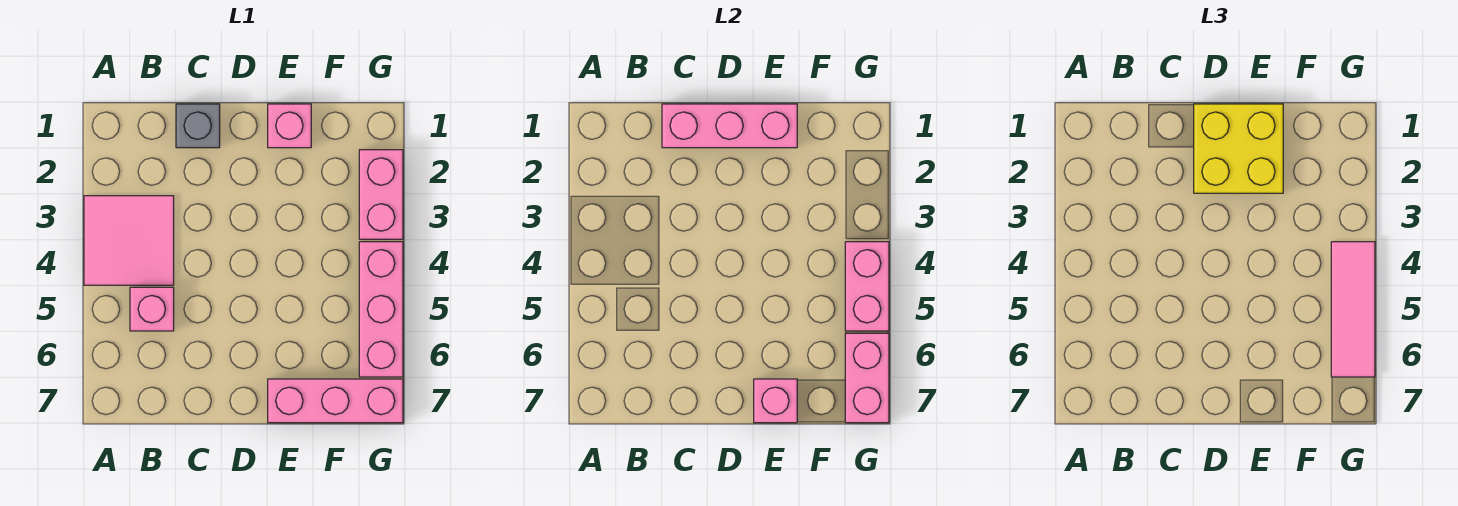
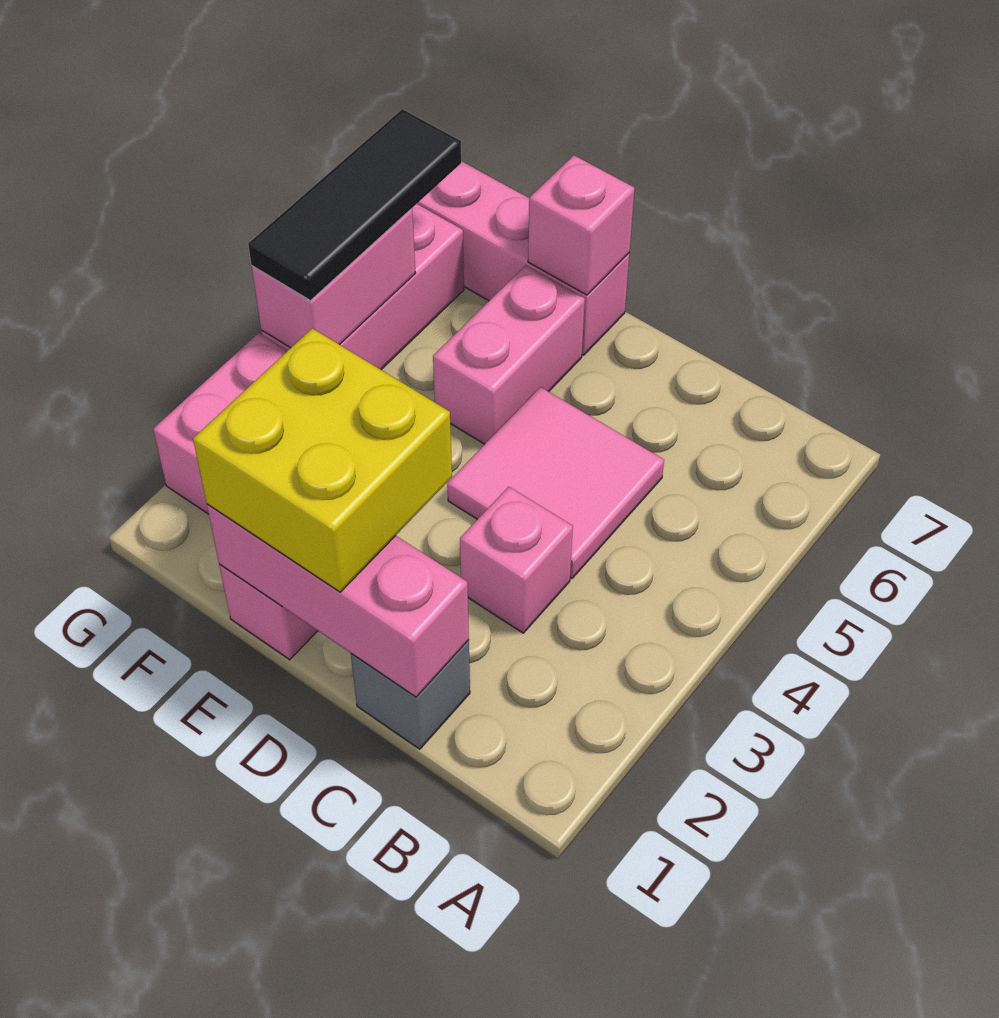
pink tile A3:B4 level 1 -> pink tile C4:D5 level 1
pink brick B5 level 1 -> pink brick C3 level 1
pink tile G4:G6 level 3 -> black tile G4:G6 level 3
pink brick G6:G7 level 2 -> pink brick E5:E6 level 1

